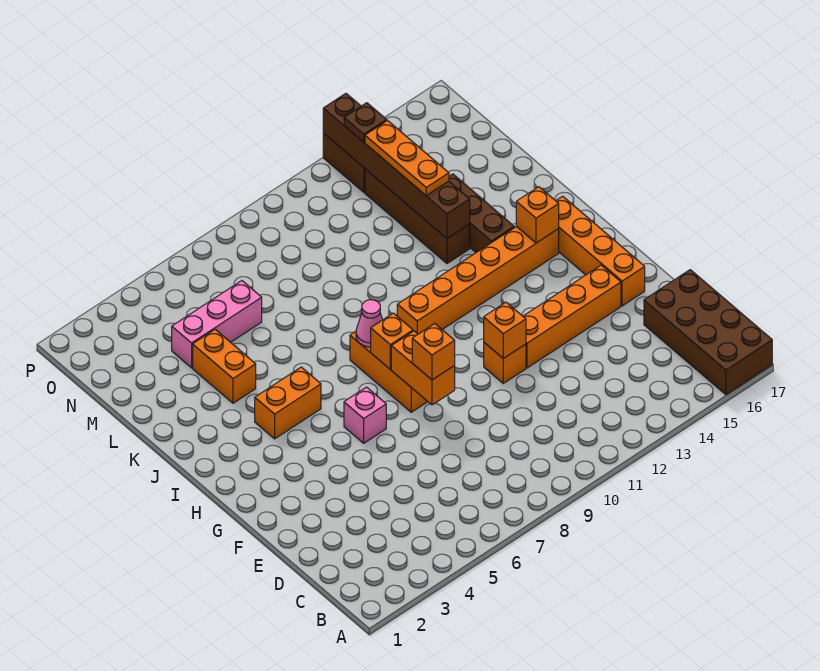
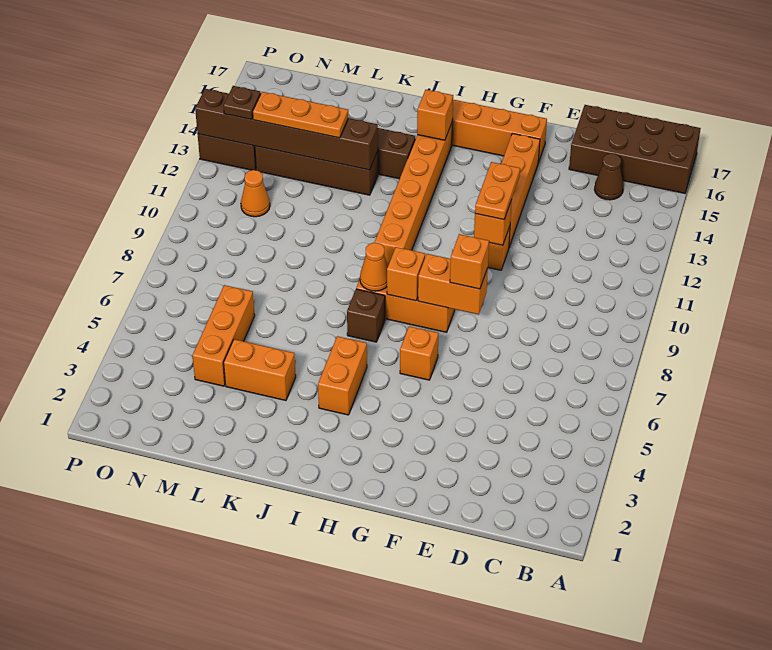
none -> brown cone C15 level 1
none -> orange plate F11:F12 level 3
pink brick G6 level 1 -> orange brick G6 level 1
none -> brown brick I7 level 1
pink cone I8 level 2 -> orange cone I8 level 2
pink brick M4:M6 level 1 -> orange brick M4:M6 level 1
none -> orange cone N11 level 1

